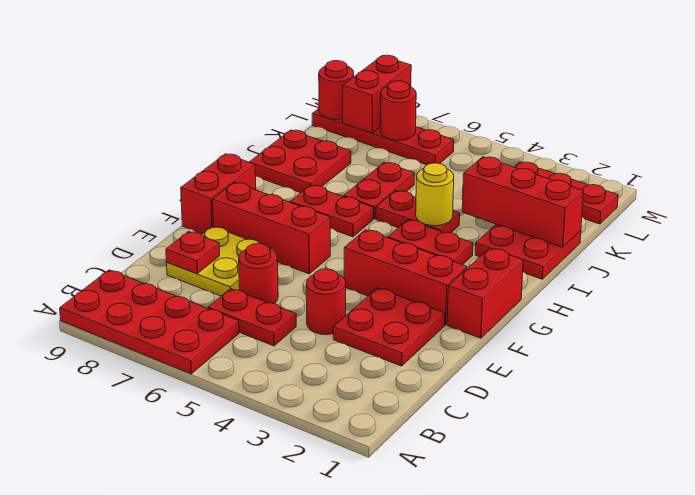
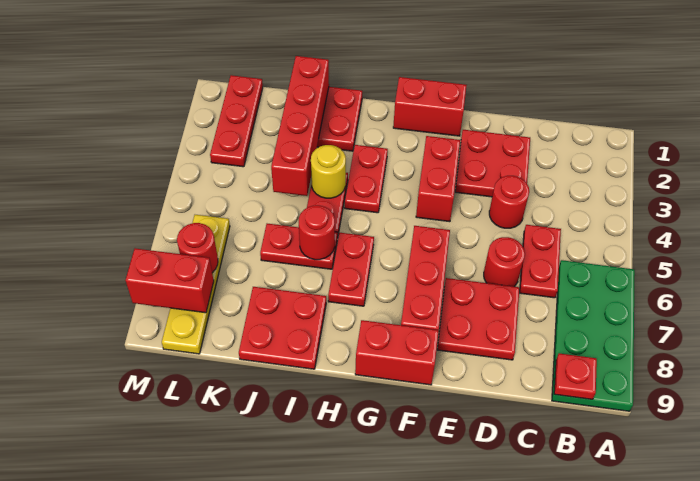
red plate A6:B9 level 1 -> green plate A6:B9 level 1
yellow plate D7:E8 level 1 -> red plate D7:E8 level 1
red plate D8 level 2 -> red plate B9 level 2
red brick F2:F4 level 1 -> red brick F3:F4 level 1
red brick J1:J3 level 2 -> red brick J1:J4 level 2
red plate L6:L9 level 1 -> yellow plate L6:L9 level 1
red round brick L9 level 2 -> red round brick I6 level 2

